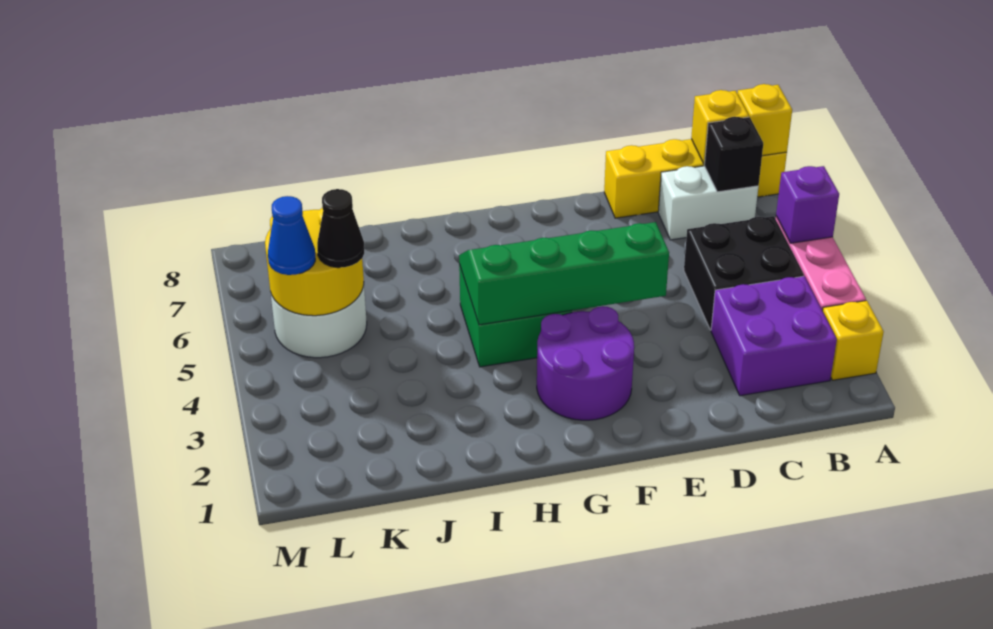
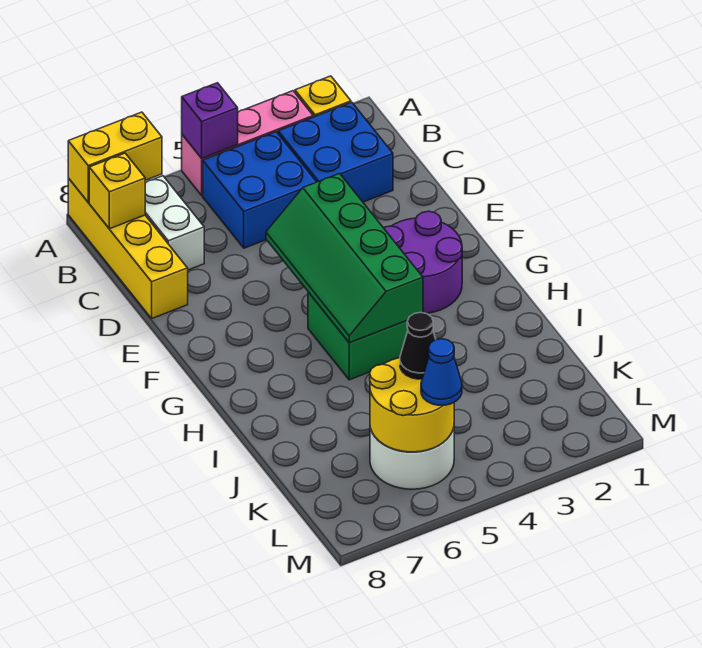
yellow brick A8 level 2 -> yellow brick A7:A8 level 2
purple brick B2:C3 level 1 -> blue brick B2:C3 level 1
black brick B4:C5 level 1 -> blue brick B4:C5 level 1
black brick B7 level 2 -> none

